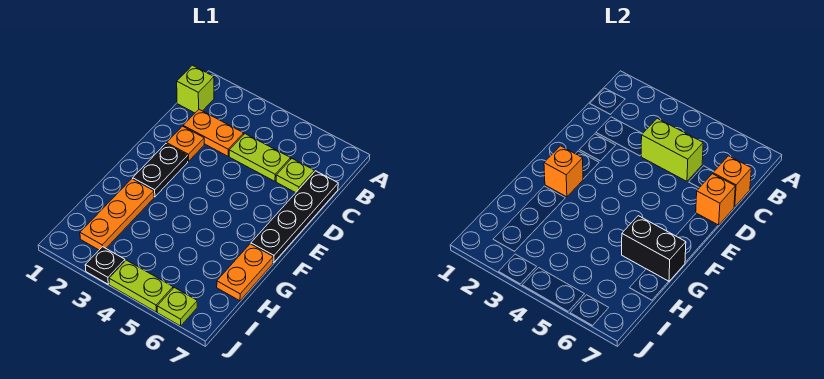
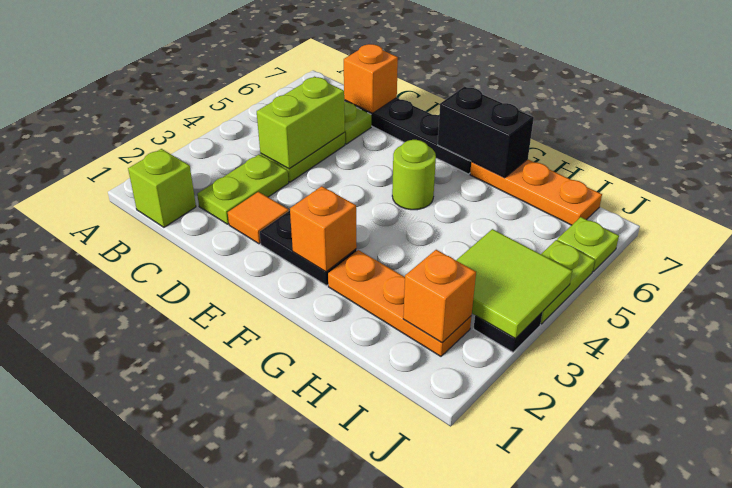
orange plate C2:C3 level 1 -> lime plate C2:C3 level 1
orange plate D2 level 1 -> orange tile D2 level 1
orange brick D7 level 2 -> orange brick I2 level 2
none -> lime round brick F5 level 1
black brick G6:G7 level 2 -> black brick F7:G7 level 2
orange plate G7:H7 level 1 -> orange plate G7:I7 level 1
none -> lime tile I3:J4 level 2

